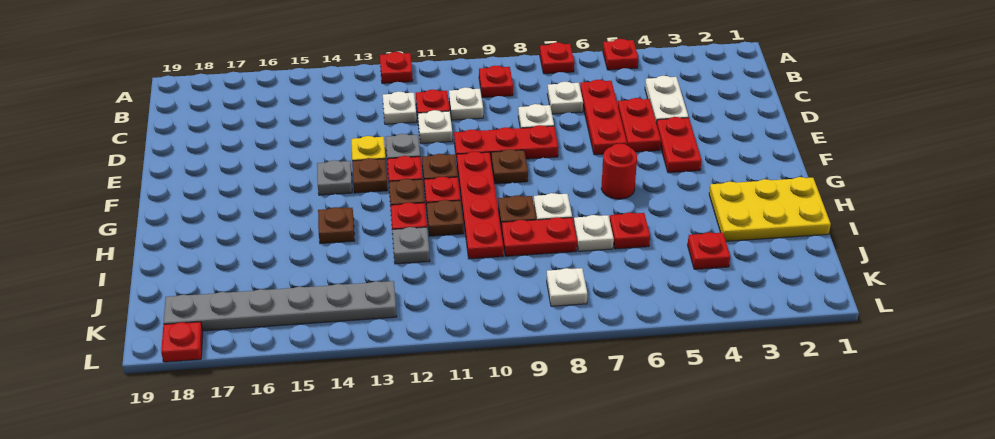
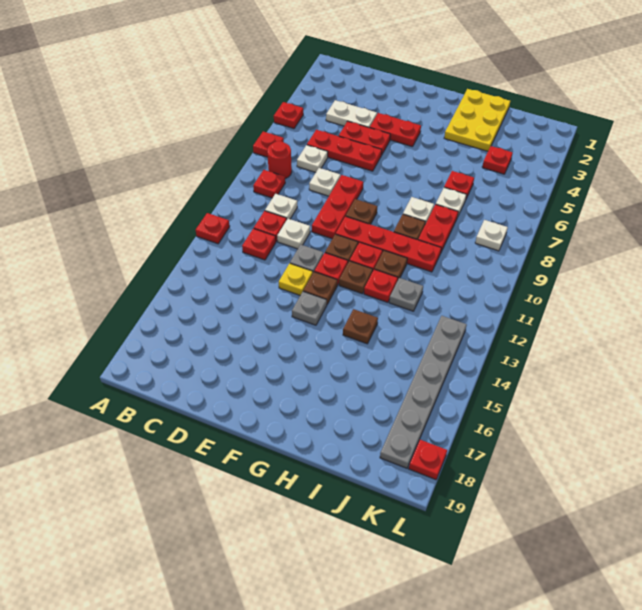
white plate C12 level 1 -> red plate C12 level 1
red round brick G6 level 1 -> red round brick B8 level 1

